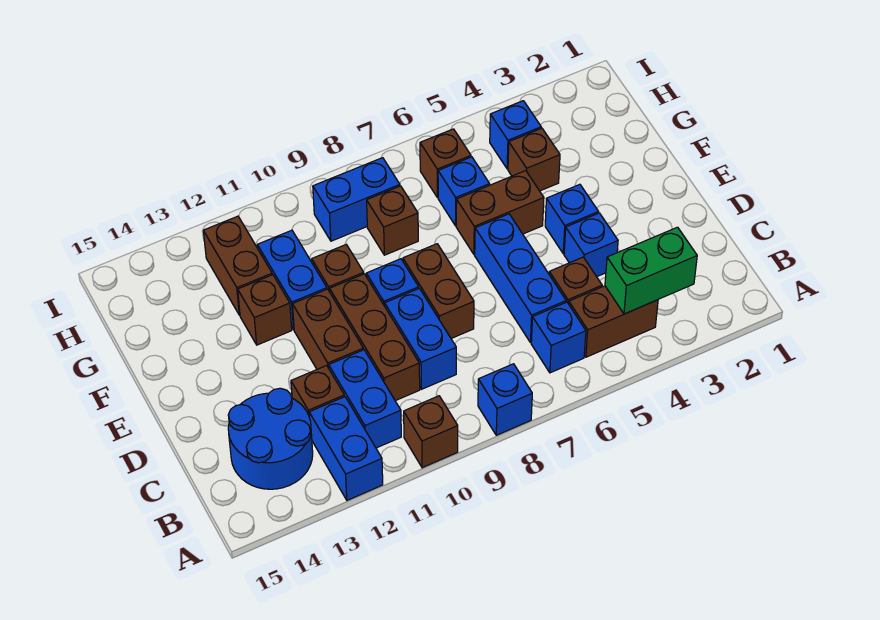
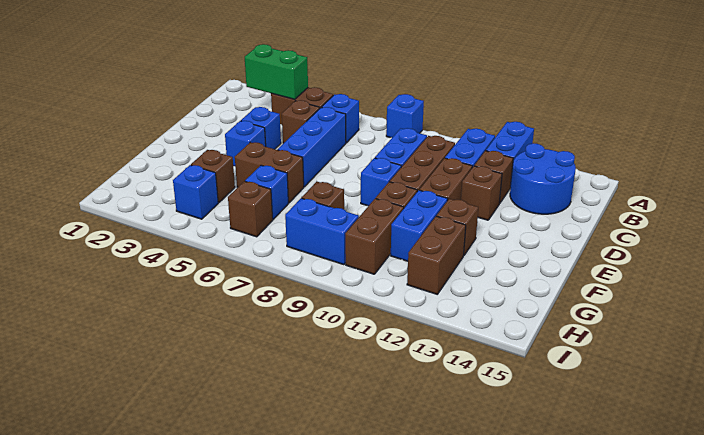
brown brick A10 level 1 -> brown brick D12 level 1
brown brick D8:E8 level 1 -> brown brick G10:H10 level 1

